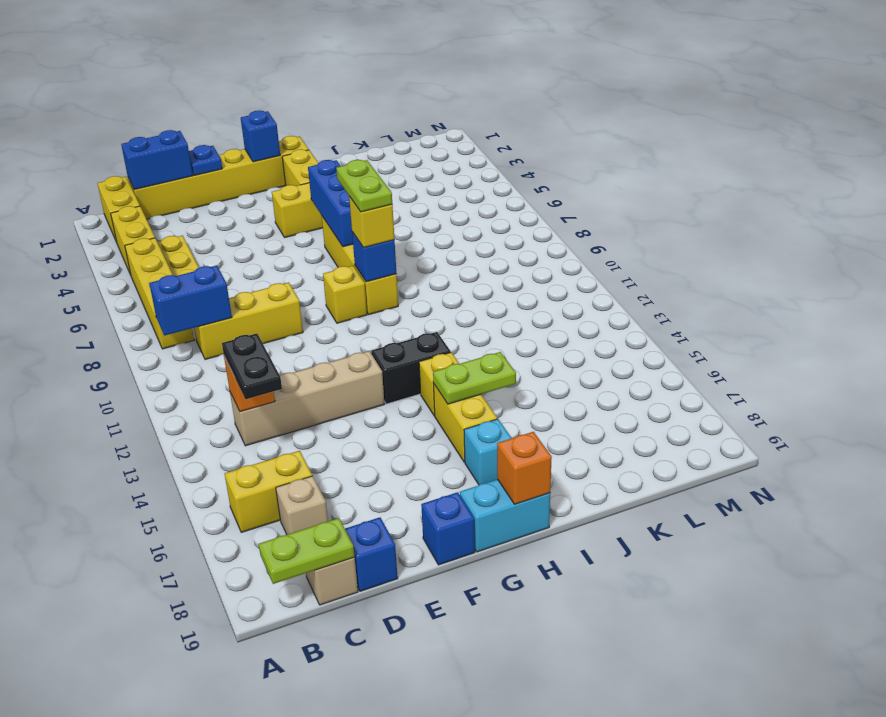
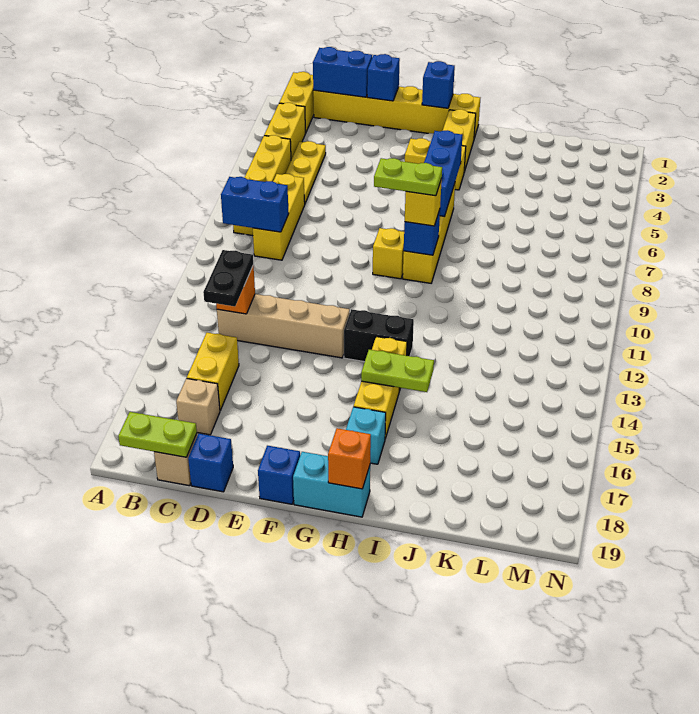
yellow brick B16:C16 level 1 -> yellow brick C15:C16 level 1
yellow brick C9:E9 level 1 -> yellow brick C7:C9 level 1
blue plate E1 level 2 -> blue brick E1 level 2
lime plate H8:H9 level 4 -> lime plate G9:H9 level 4

